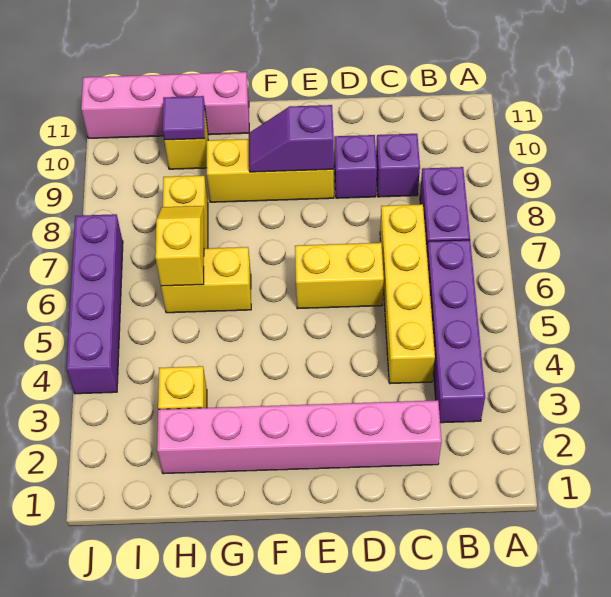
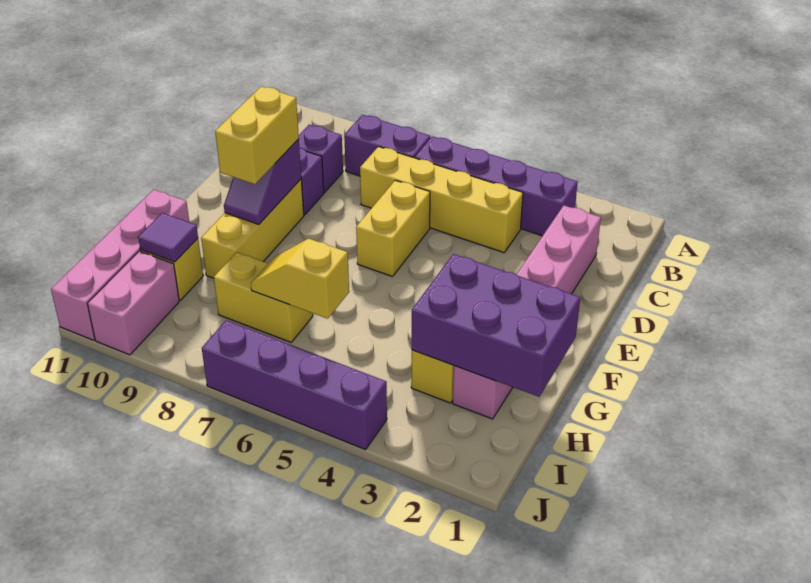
none -> purple brick G1:H3 level 2
yellow brick G6:H6 level 1 -> yellow brick E9:F9 level 3
none -> pink brick I10:J10 level 1

